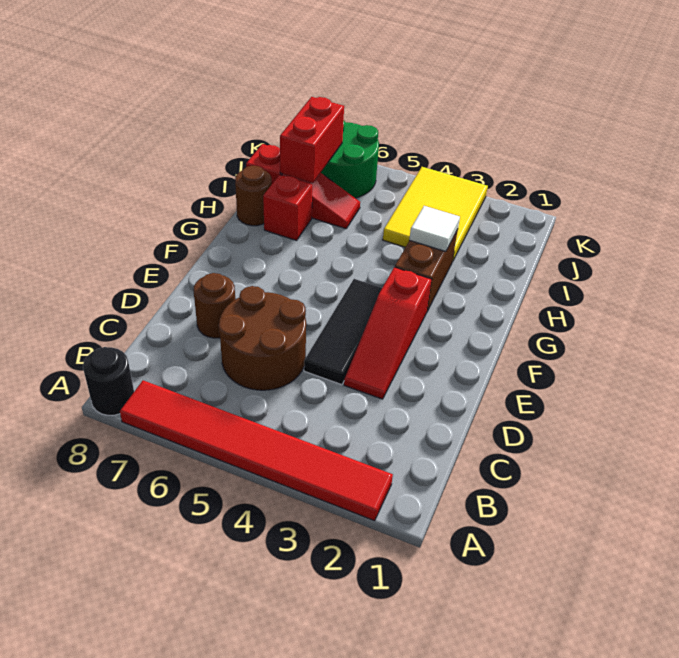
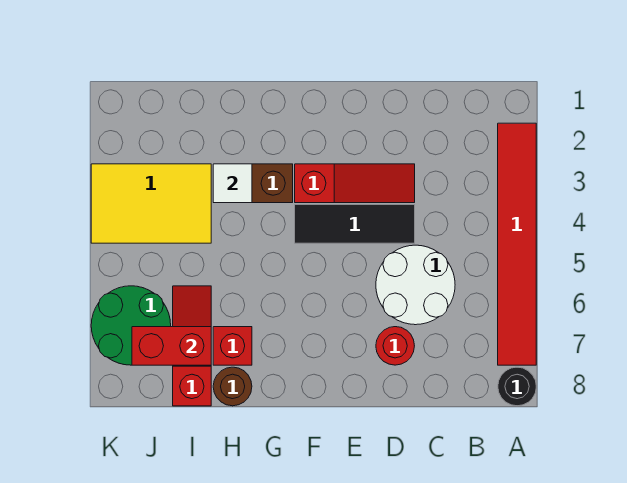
brown round brick C5:D6 level 1 -> white round brick C5:D6 level 1
brown round brick D7 level 1 -> red round brick D7 level 1

